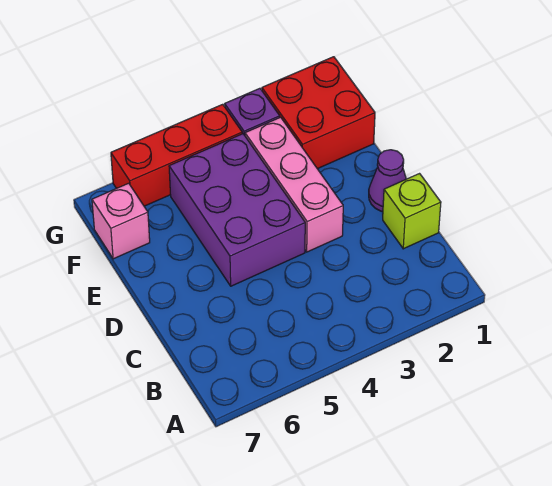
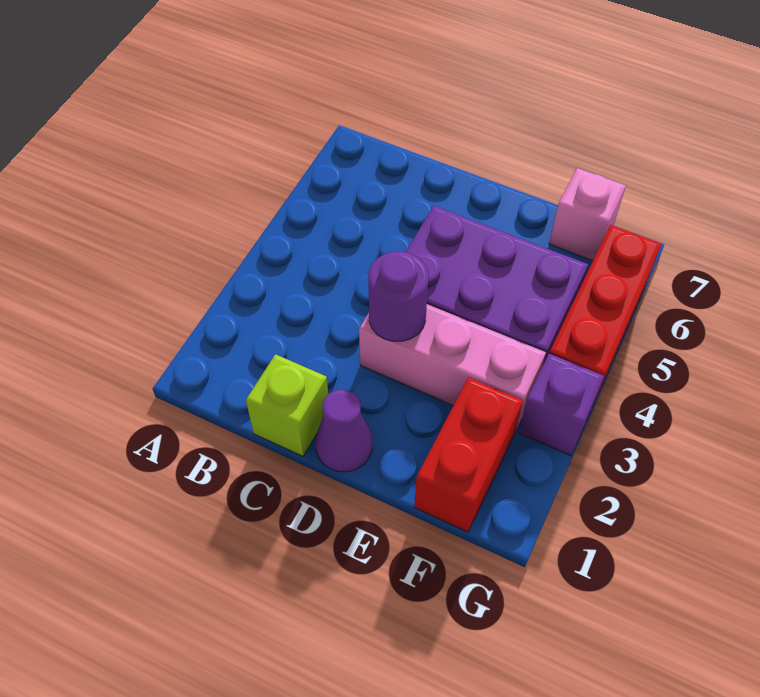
none -> purple round brick D3 level 2
red brick F1:G2 level 1 -> red brick F1:F2 level 1

